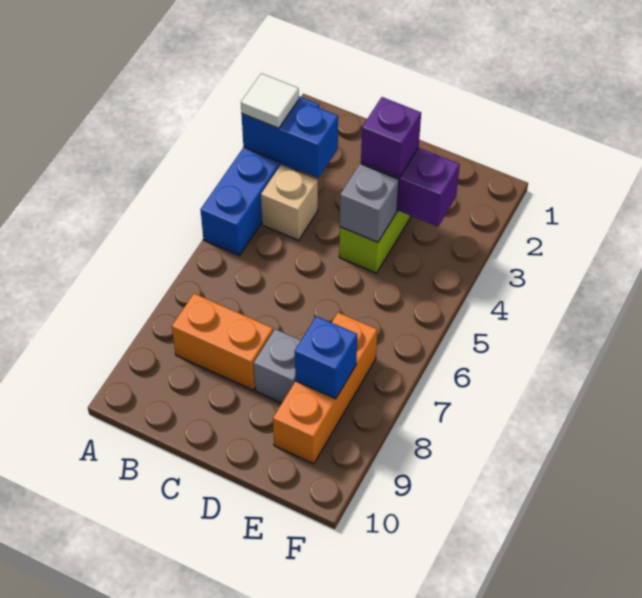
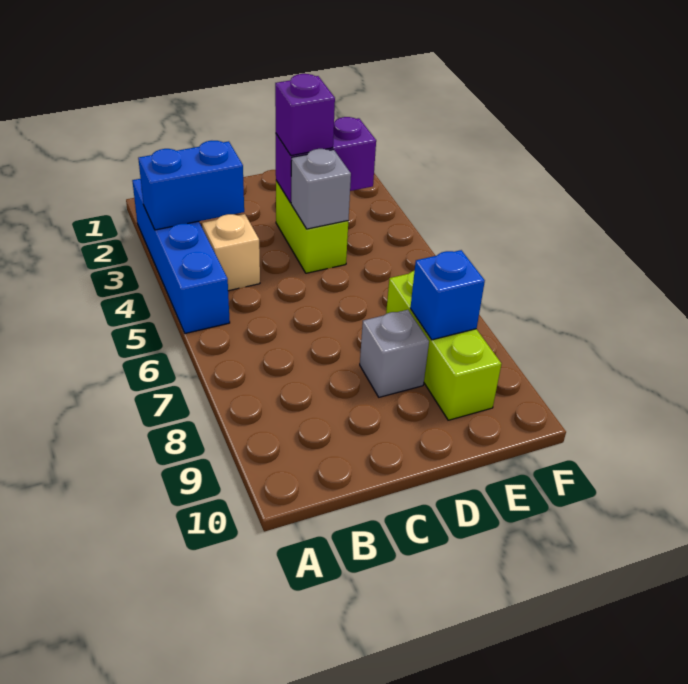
white tile A3 level 3 -> none
orange brick B8:C8 level 1 -> none
orange brick E7:E9 level 1 -> lime brick E7:E9 level 1

